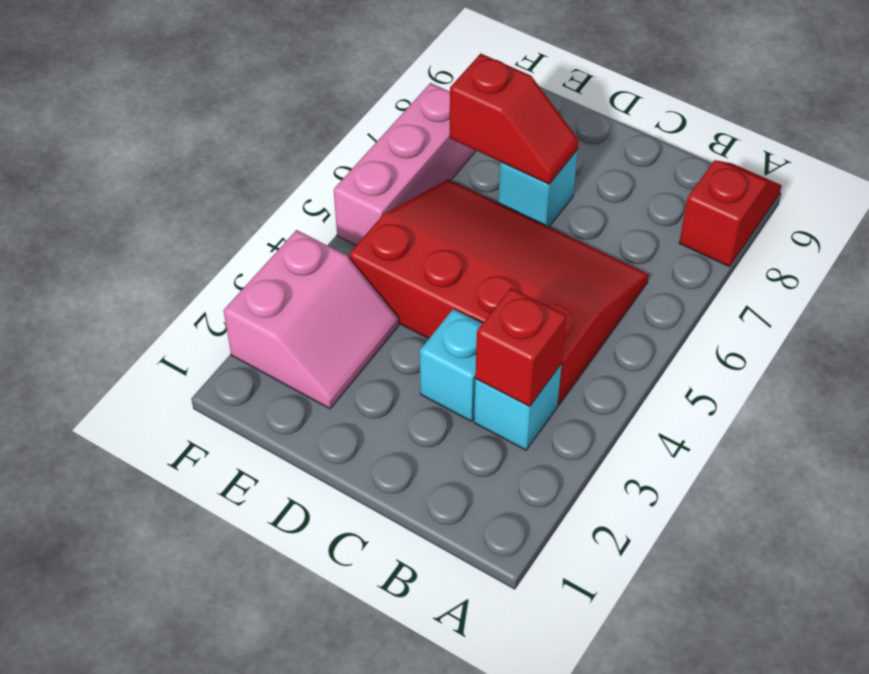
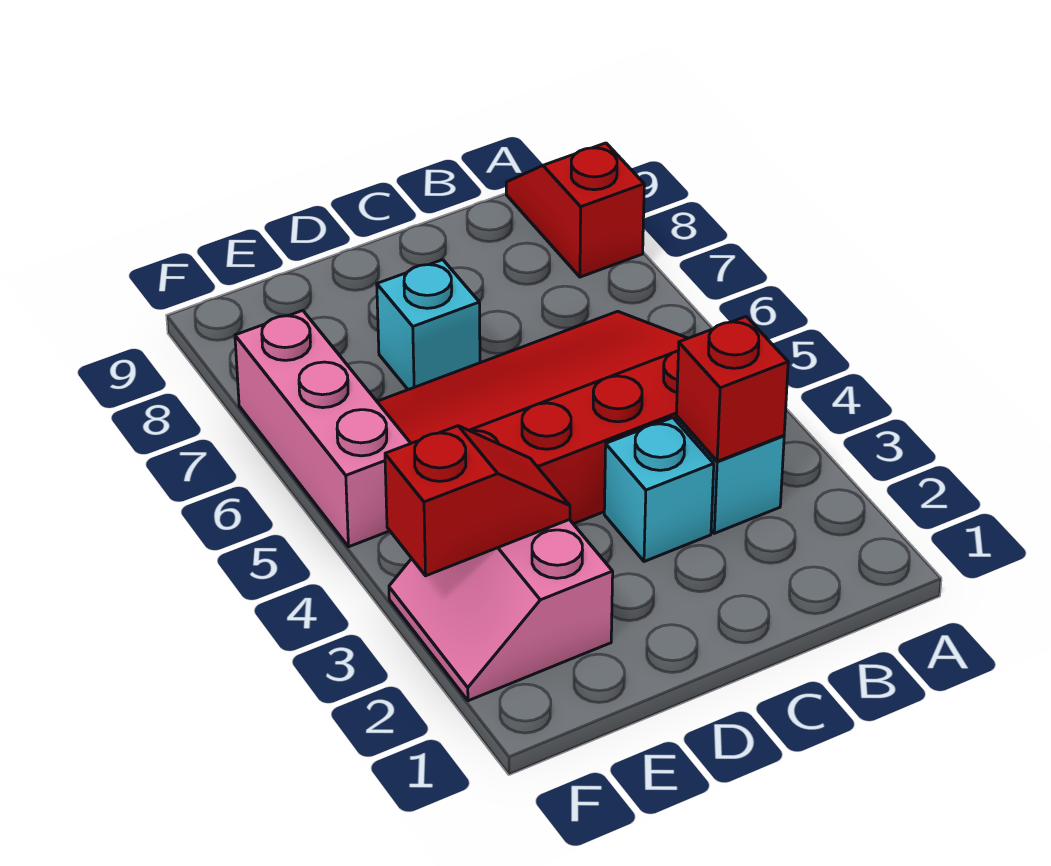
red slope D7:E7 level 2 top E -> red slope E3:F3 level 2 top F
pink slope E2:F3 level 1 top F -> pink slope E2:F3 level 1 top E

